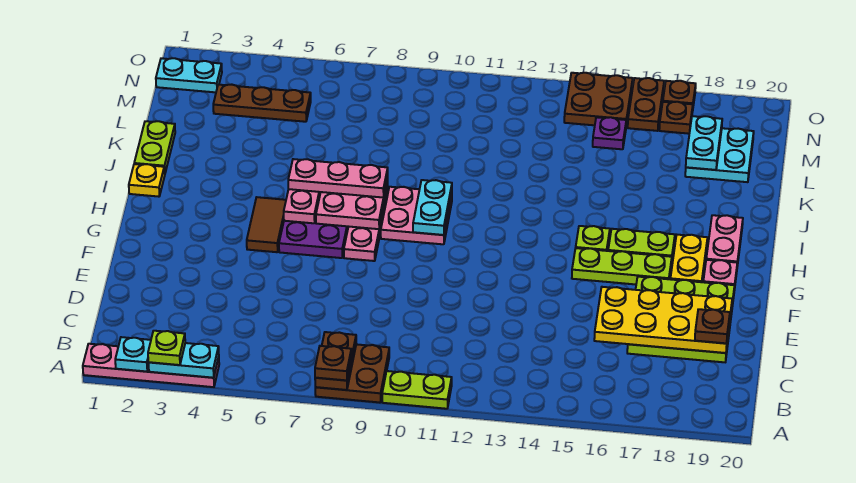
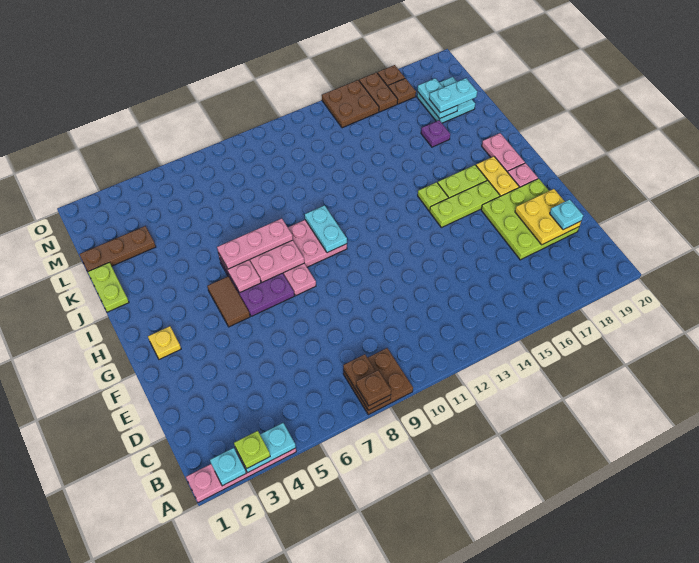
lime plate A10:A11 level 1 -> none
yellow plate D16:E19 level 2 -> yellow plate D18:E19 level 2
brown plate D19 level 3 -> cyan plate D19 level 3
yellow plate I1 level 1 -> yellow plate G2 level 1
brown plate M3:M5 level 1 -> brown plate L1:L3 level 1
purple plate M15 level 1 -> purple plate K17 level 1
cyan plate N1:N2 level 1 -> cyan plate L18:L19 level 3

